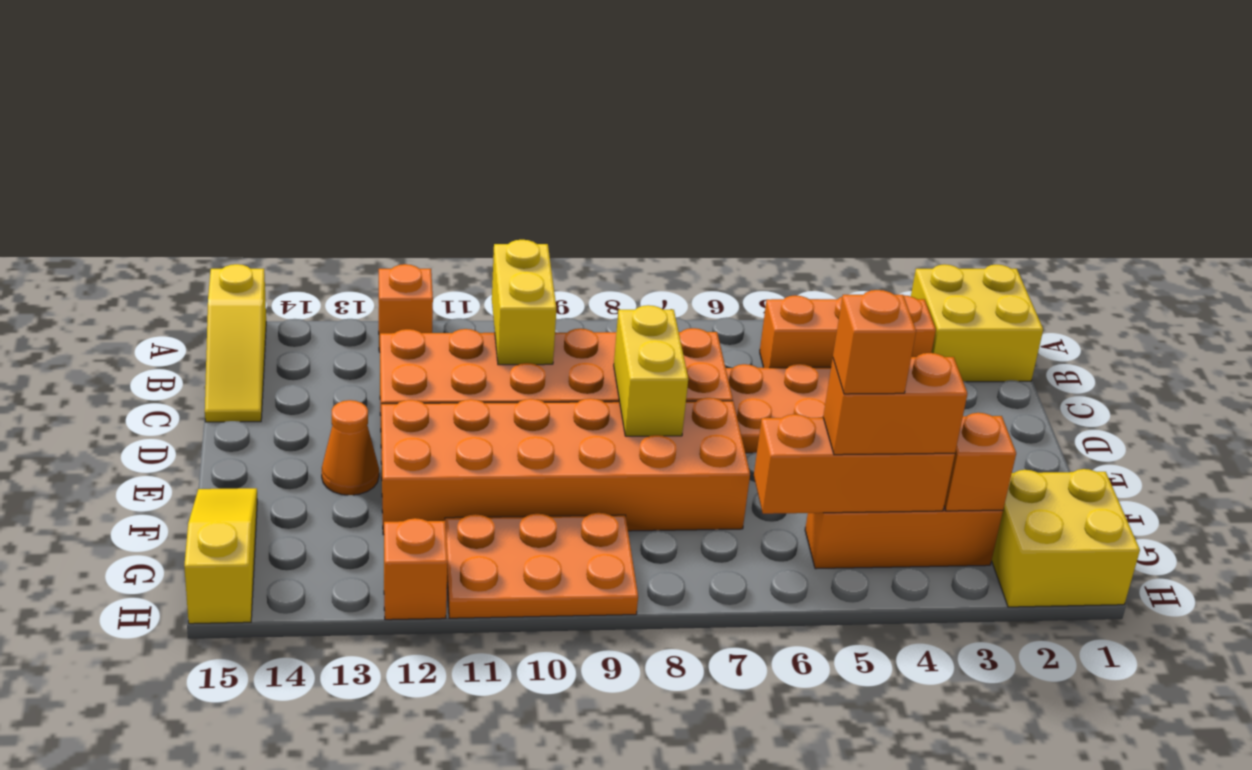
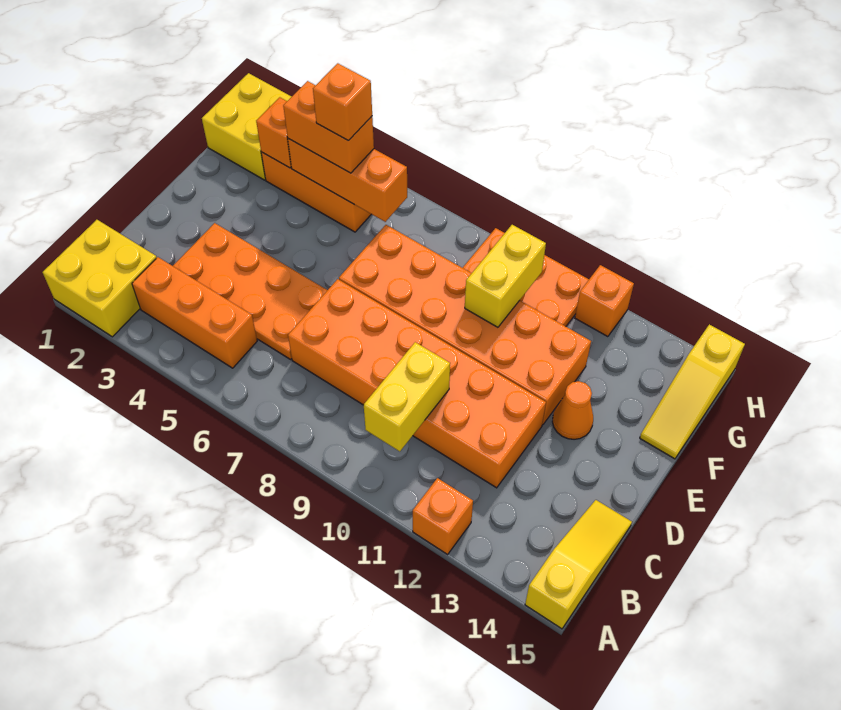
yellow brick D8:E8 level 2 -> yellow brick F10:G10 level 2

